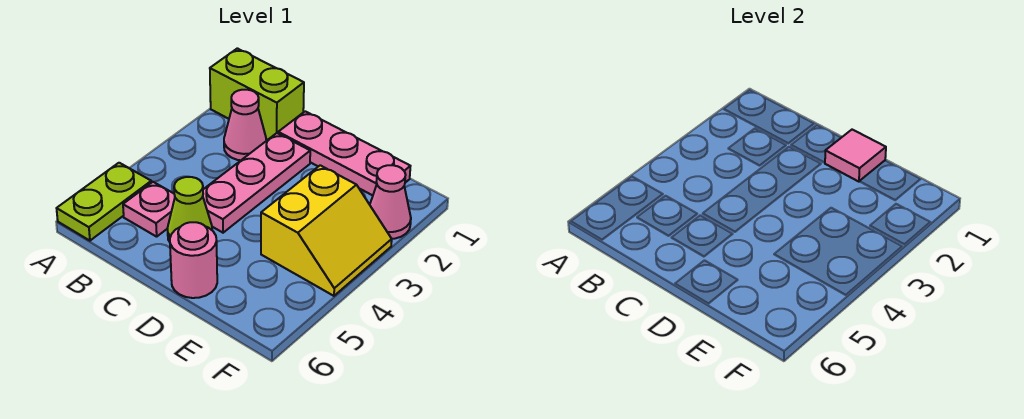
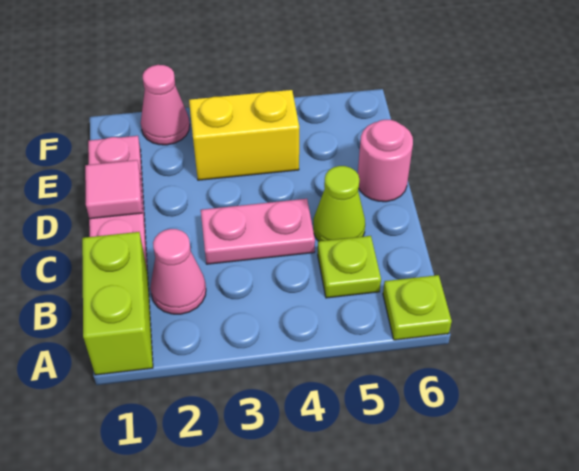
lime plate A5:A6 level 1 -> lime plate A6 level 1
pink plate B5 level 1 -> lime plate B5 level 1
pink plate C2:C4 level 1 -> pink plate C3:C4 level 1

